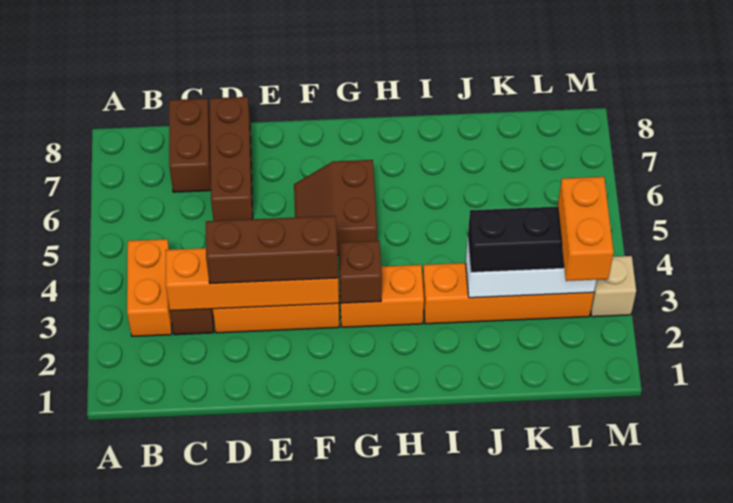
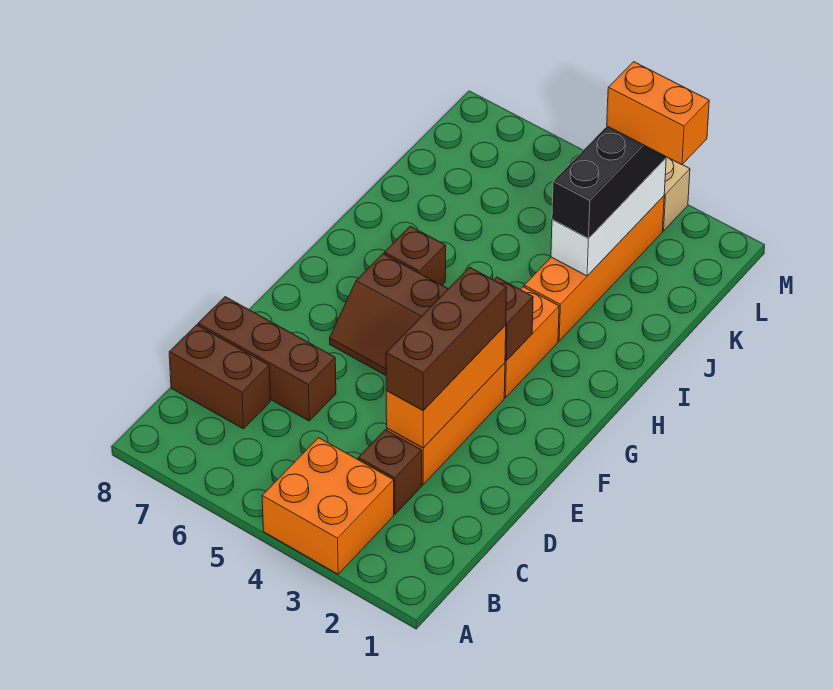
orange brick B3:B4 level 1 -> orange brick A3:B4 level 1
orange brick C3:F3 level 2 -> orange brick D3:F3 level 2
none -> brown brick H6 level 1

